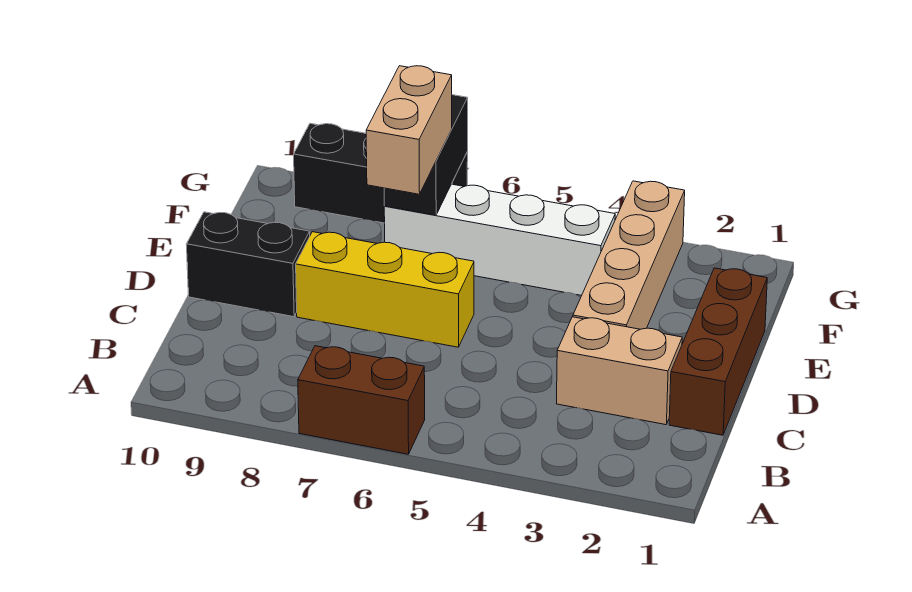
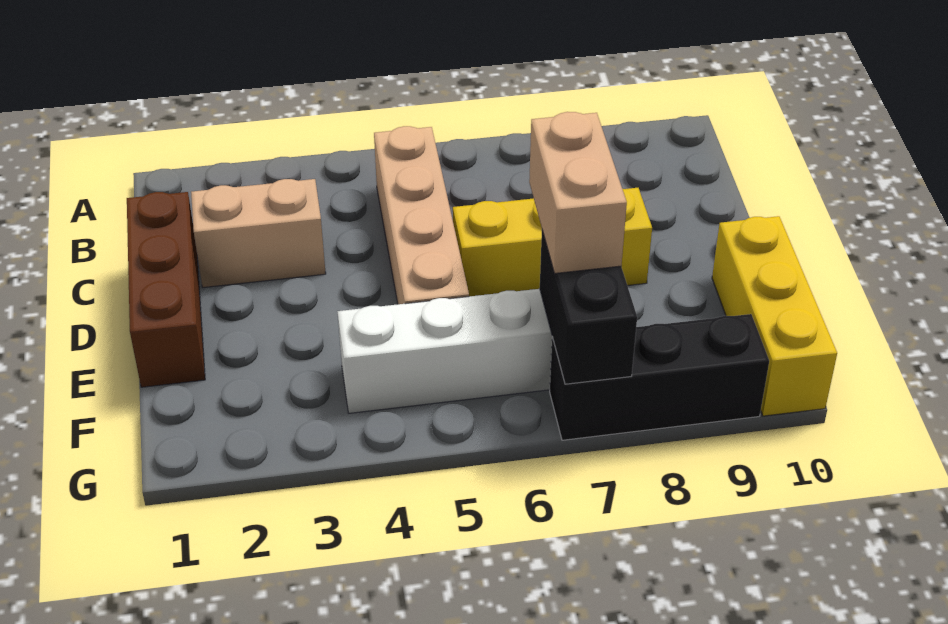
brown brick A6:A7 level 1 -> none
tan brick D3:G3 level 1 -> tan brick B5:E5 level 1
black brick D9:D10 level 1 -> none
none -> yellow brick E10:G10 level 1

